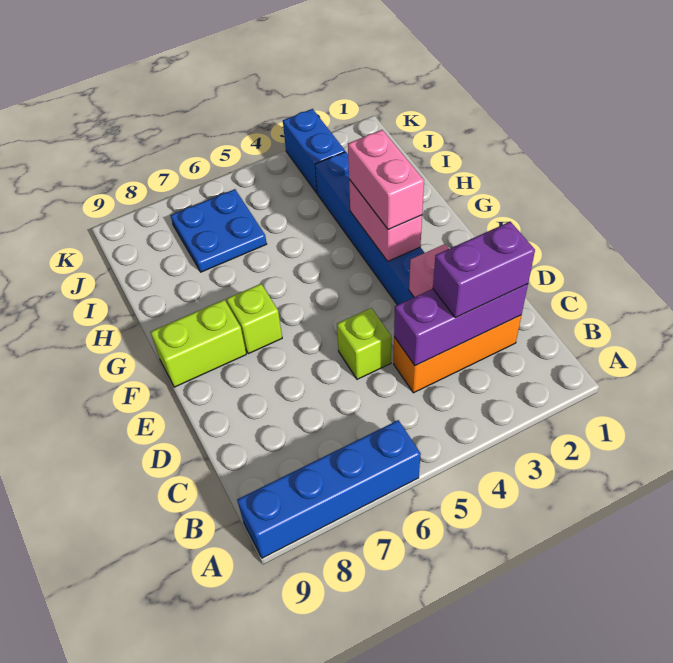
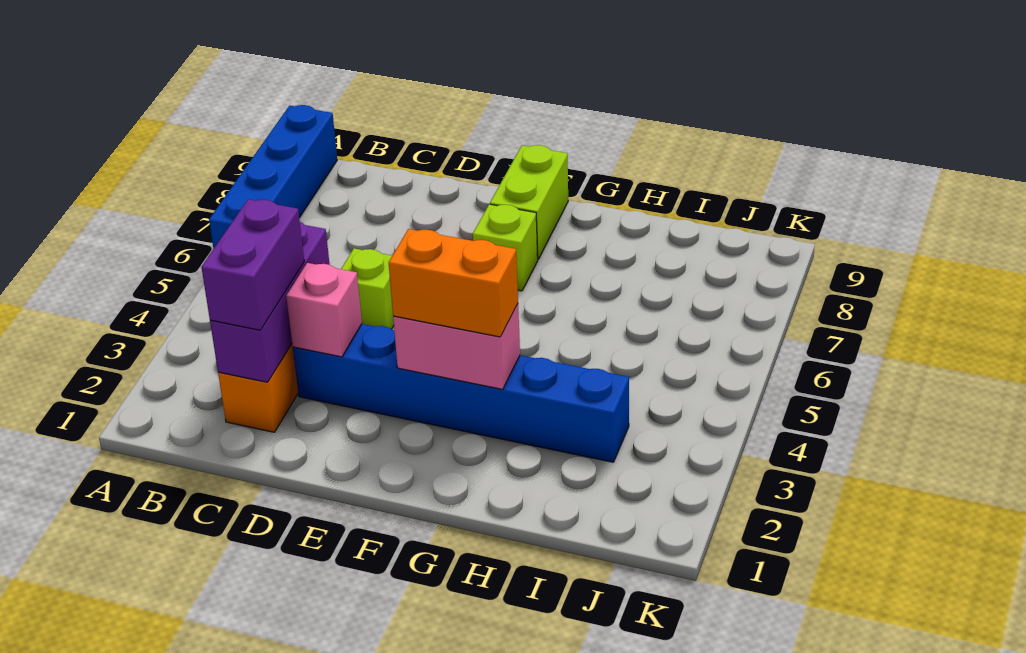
pink brick F3:G3 level 3 -> orange brick F3:G3 level 3
blue plate I6:J7 level 1 -> none
blue brick J3:K3 level 1 -> none

